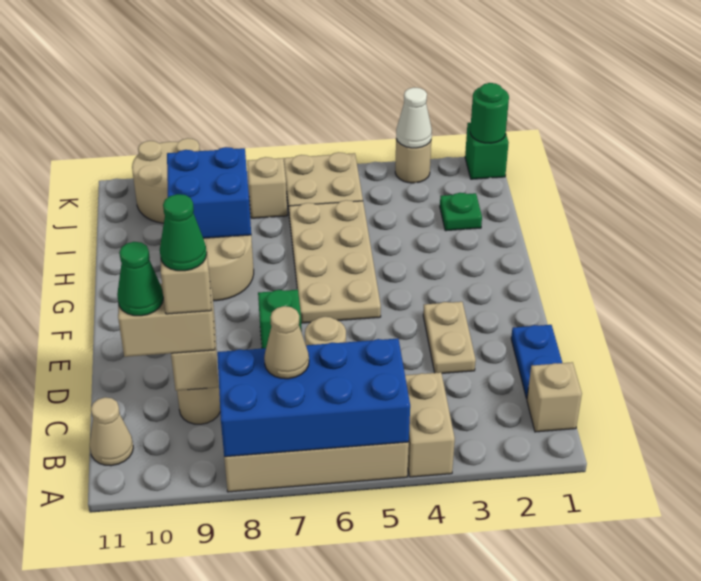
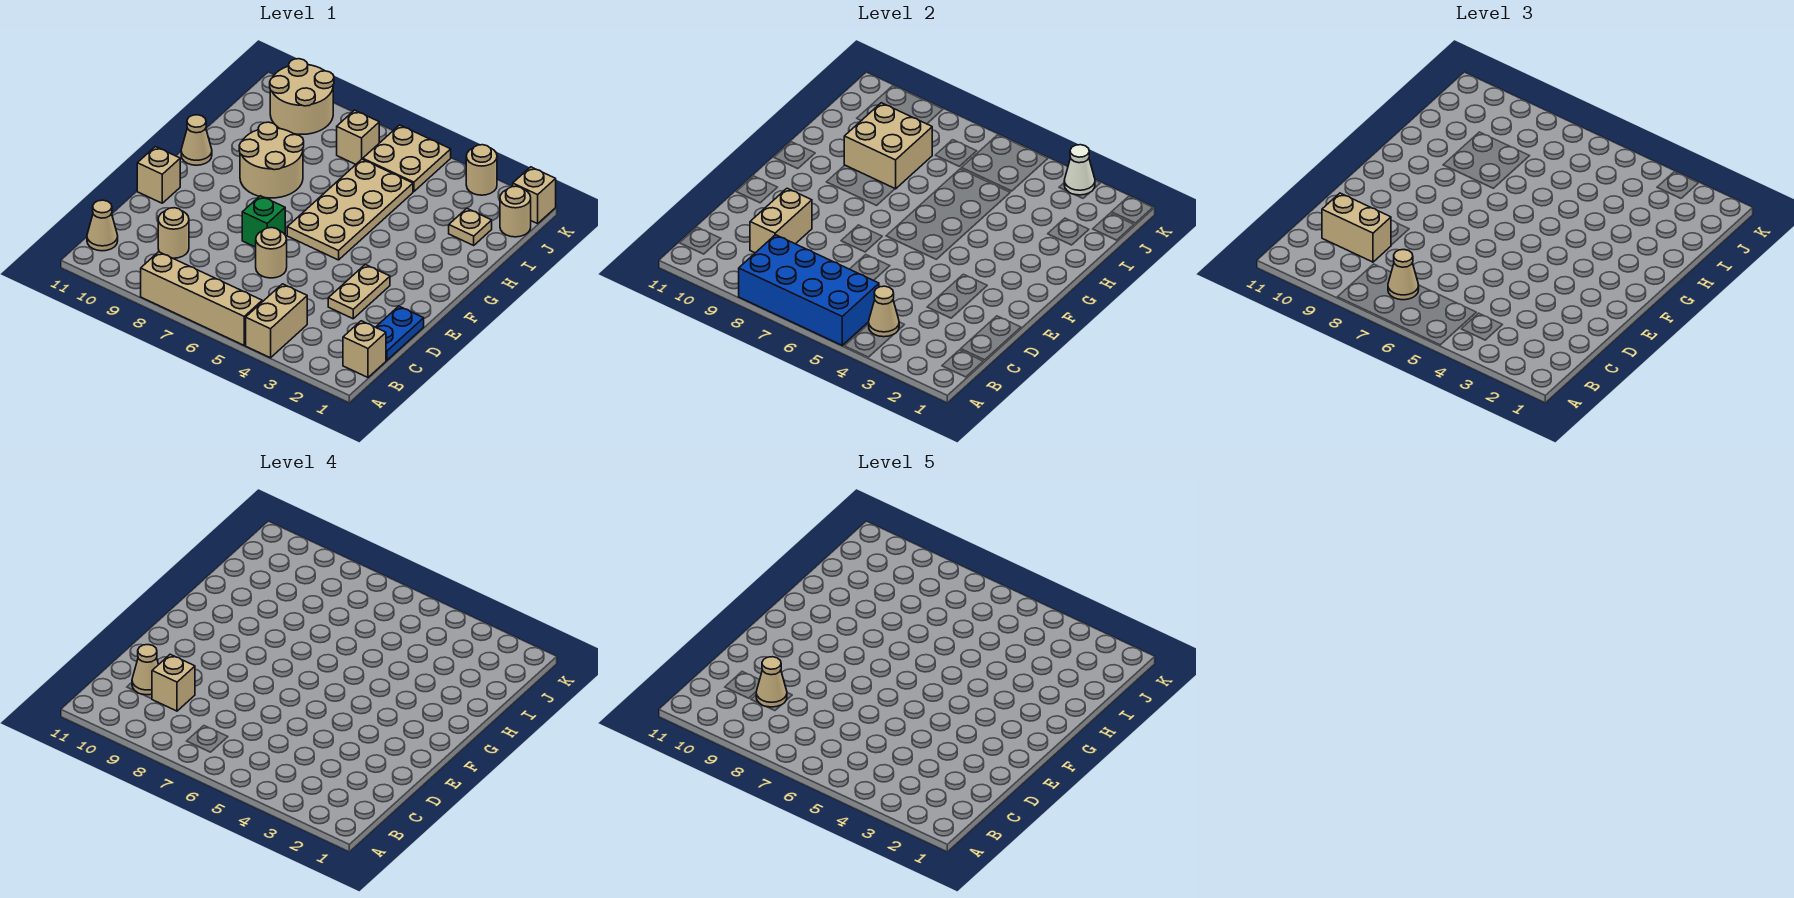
none -> tan cone B4 level 2
green cone C9 level 5 -> tan cone C9 level 5
green cone C10 level 4 -> tan cone C10 level 4
none -> tan brick E11 level 1
none -> tan cone G11 level 1
blue brick H8:I9 level 2 -> tan brick H8:I9 level 2
green plate I2 level 1 -> tan plate I2 level 1
none -> tan round brick J1 level 1
green brick K1 level 1 -> tan brick K1 level 1
green round brick K1 level 2 -> none

